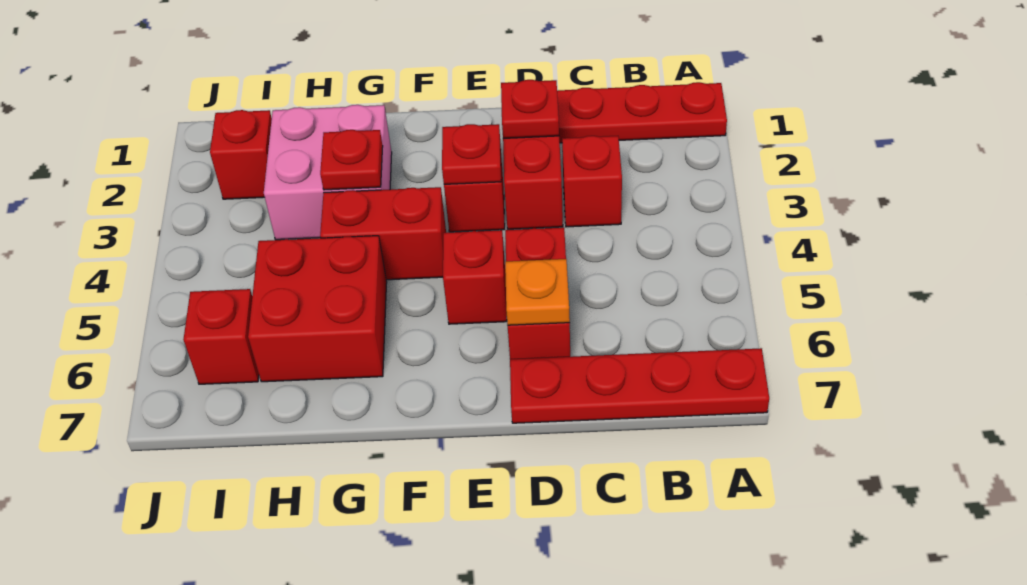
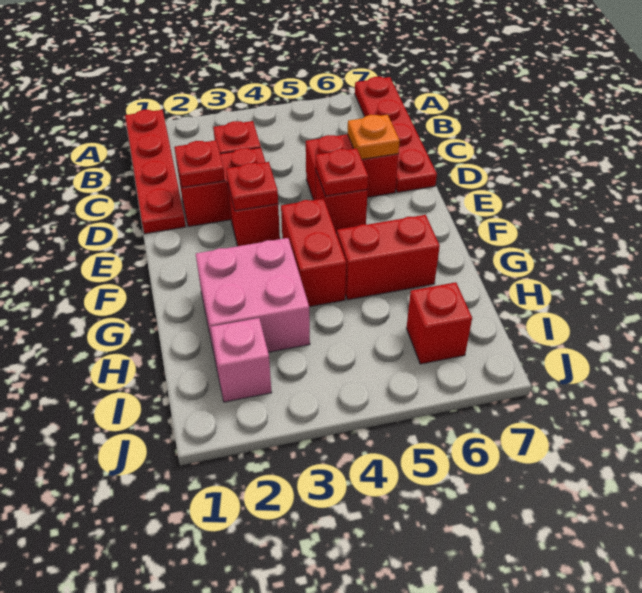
red plate G3 level 2 -> red plate E5 level 2
red brick G5:H6 level 1 -> red brick G5:G6 level 1
red brick I2 level 1 -> pink brick I2 level 1

